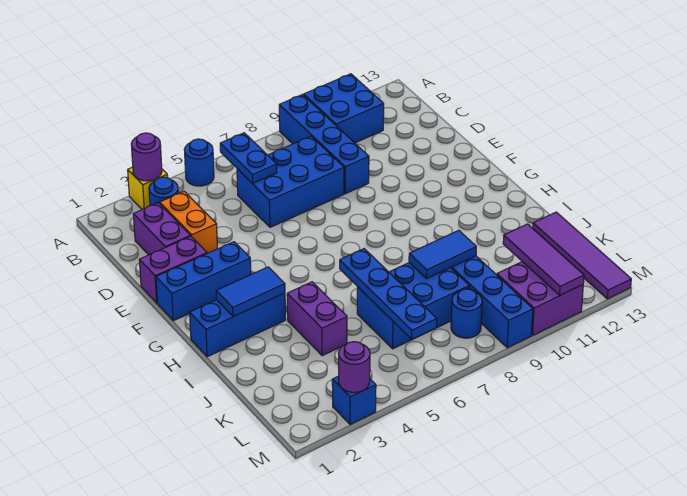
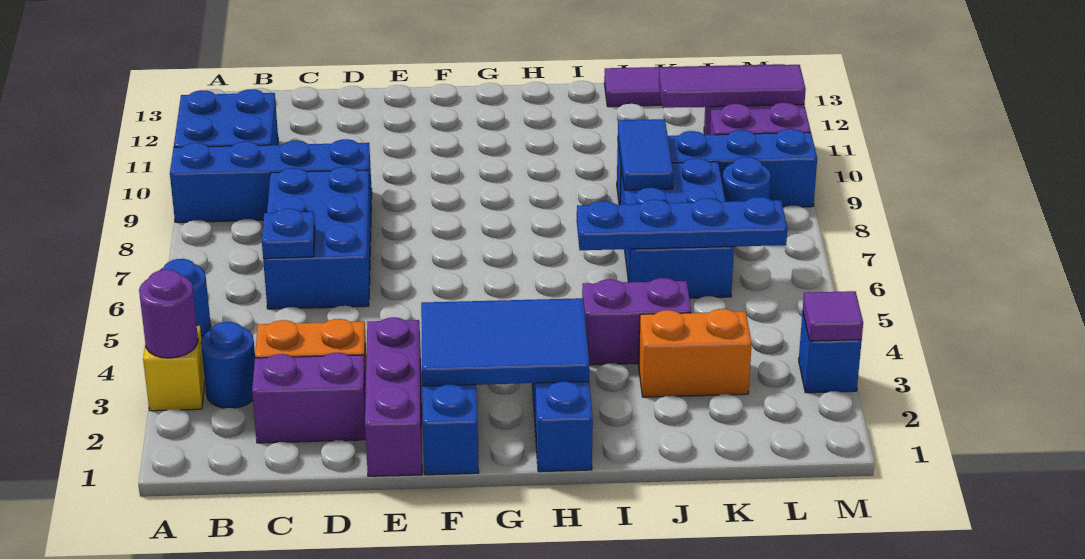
blue plate B6:C6 level 2 -> blue plate C6 level 2
purple brick E1:E2 level 1 -> purple brick E1:E3 level 1
blue tile H2:H3 level 2 -> blue tile F2:H3 level 2
none -> orange brick J3:K3 level 1
purple round brick M3 level 2 -> purple tile M3 level 2

